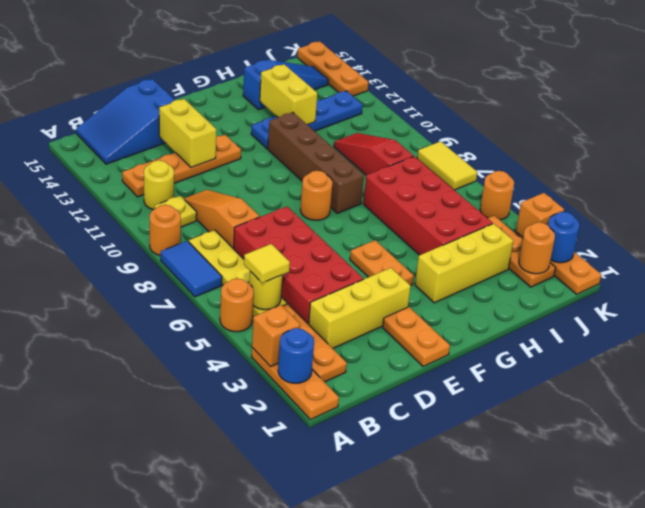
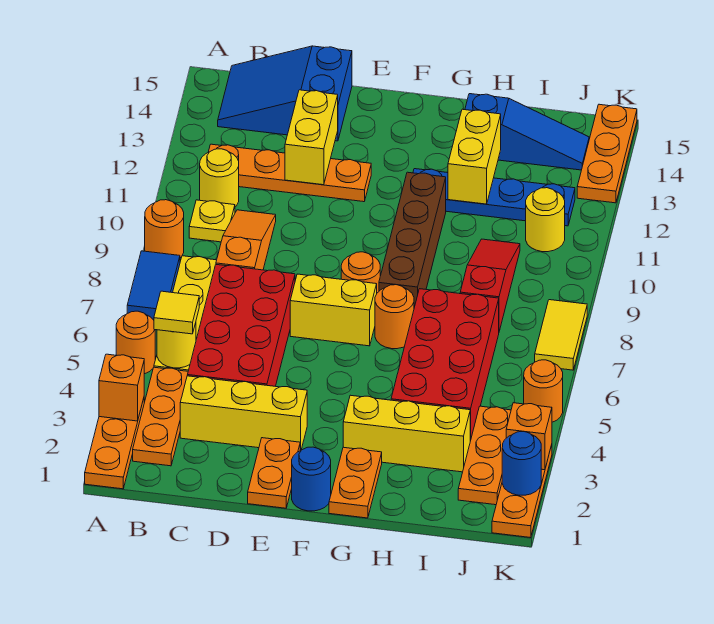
blue round brick A2 level 2 -> blue round brick F1 level 1
none -> yellow brick E7:F7 level 1
orange plate F4:F5 level 1 -> orange plate G1:G2 level 1
orange round brick J2 level 2 -> orange round brick G7 level 1
none -> yellow round brick J11 level 1

